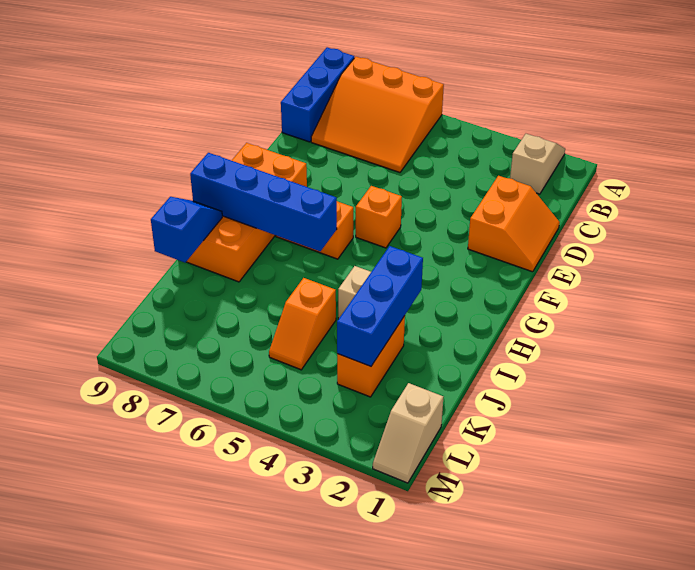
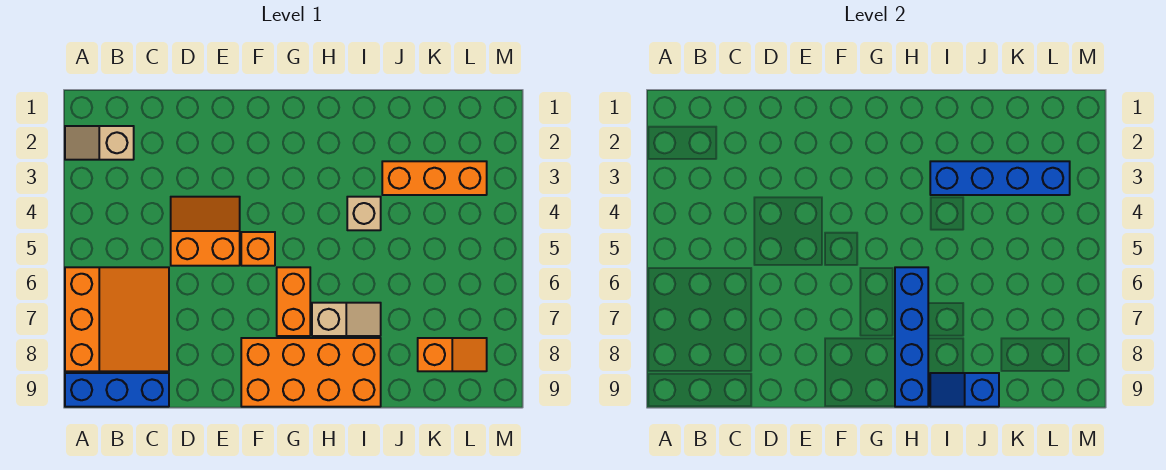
orange slope D1:E2 level 1 top 2 -> orange slope D4:E5 level 1 top 5
blue brick I3:K3 level 2 -> blue brick I3:L3 level 2
orange brick J3:K3 level 1 -> orange brick J3:L3 level 1
orange slope J5:K5 level 1 top J -> orange slope K8:L8 level 1 top K
tan slope L1:M1 level 1 top L -> tan slope H7:I7 level 1 top H

